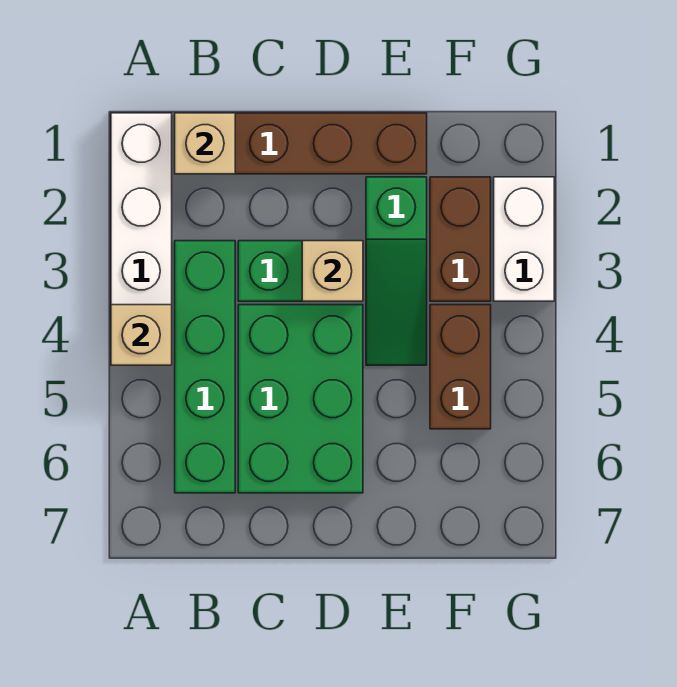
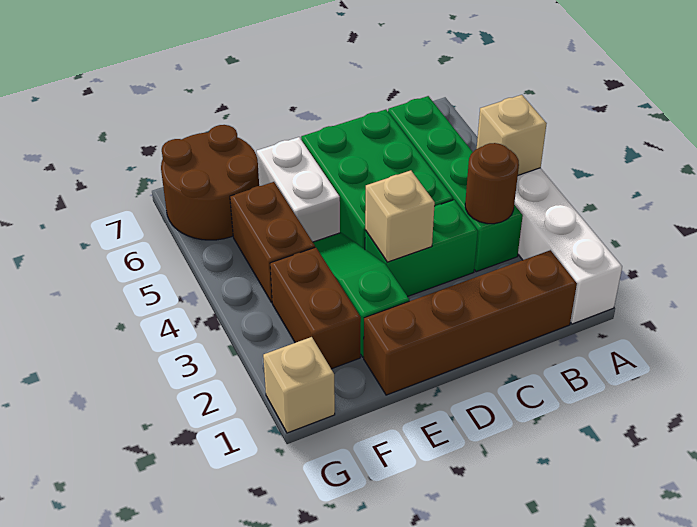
tan brick B1 level 2 -> tan brick G1 level 1
none -> brown round brick B3 level 2
none -> brown round brick F6:G7 level 1
white brick G2:G3 level 1 -> white brick E5:E6 level 1

